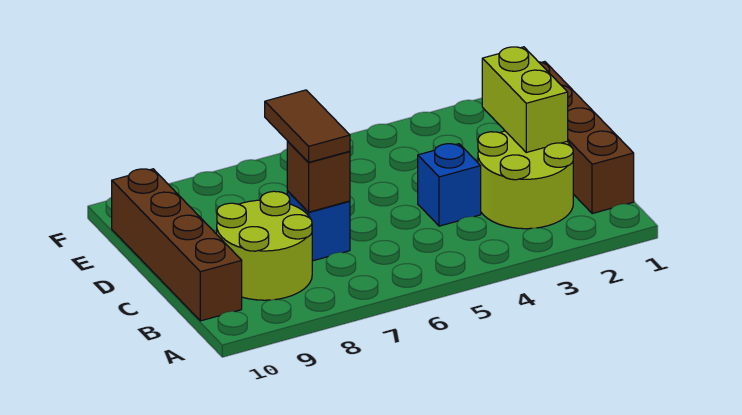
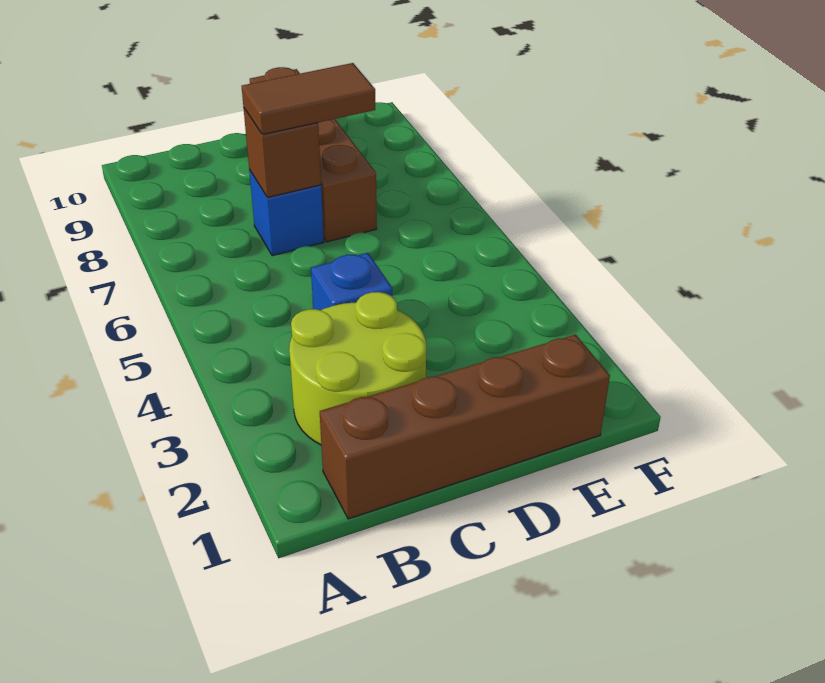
lime round brick B8:C9 level 1 -> none
brown brick B10:E10 level 1 -> brown brick D7:D10 level 1
lime brick C2:D2 level 2 -> none

